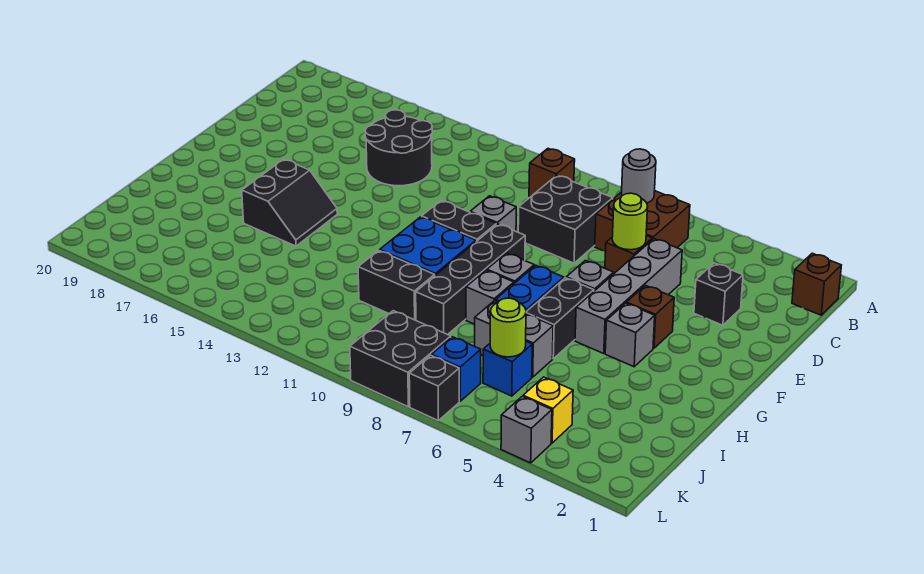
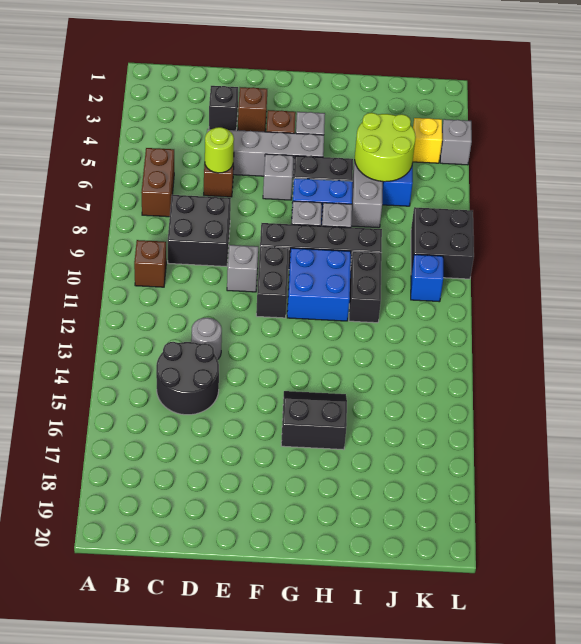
brown brick B1 level 1 -> brown brick E3 level 1
brown brick B6:C7 level 1 -> brown brick B6:B7 level 1
grey round brick B7 level 2 -> grey round brick D13 level 1
lime round brick J6 level 2 -> lime round brick I5:J6 level 2
blue brick K7 level 1 -> blue brick K10 level 1
black brick L7 level 1 -> none

